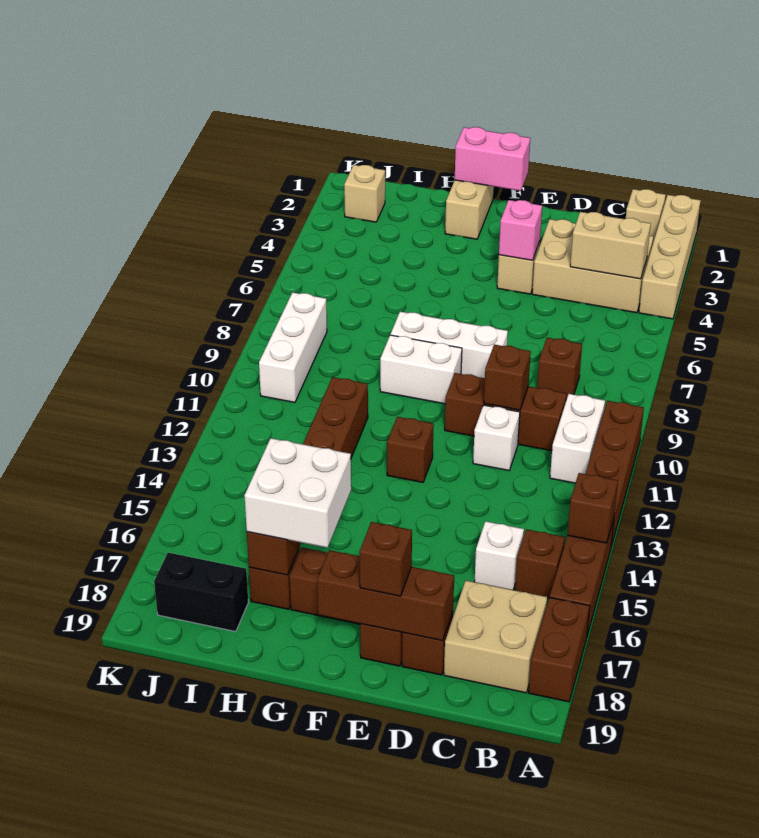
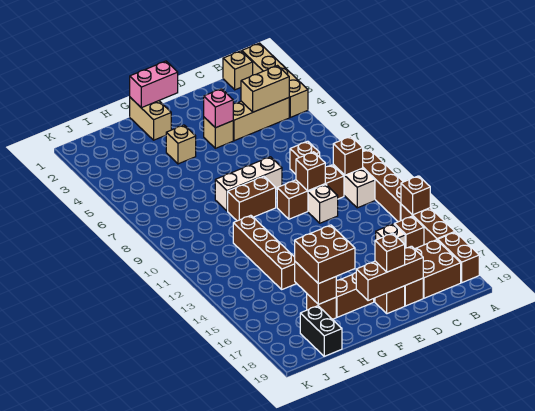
tan brick B3:D4 level 1 -> tan brick B4:D4 level 1
tan brick B17:C18 level 1 -> brown brick B17:C18 level 1
white brick F9:G9 level 1 -> brown brick F9:G9 level 1
brown brick F12 level 1 -> brown brick B10 level 2
white brick G16:H17 level 3 -> brown brick G16:H17 level 3
black brick I18:J18 level 1 -> black brick I18:I19 level 1
tan brick J2 level 1 -> tan brick G4 level 1
white brick J8:J10 level 1 -> none

